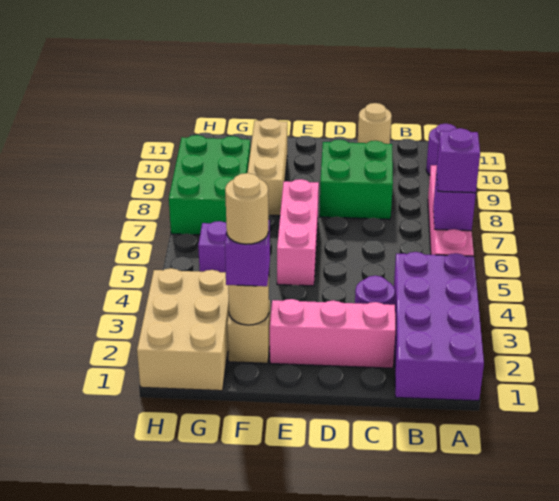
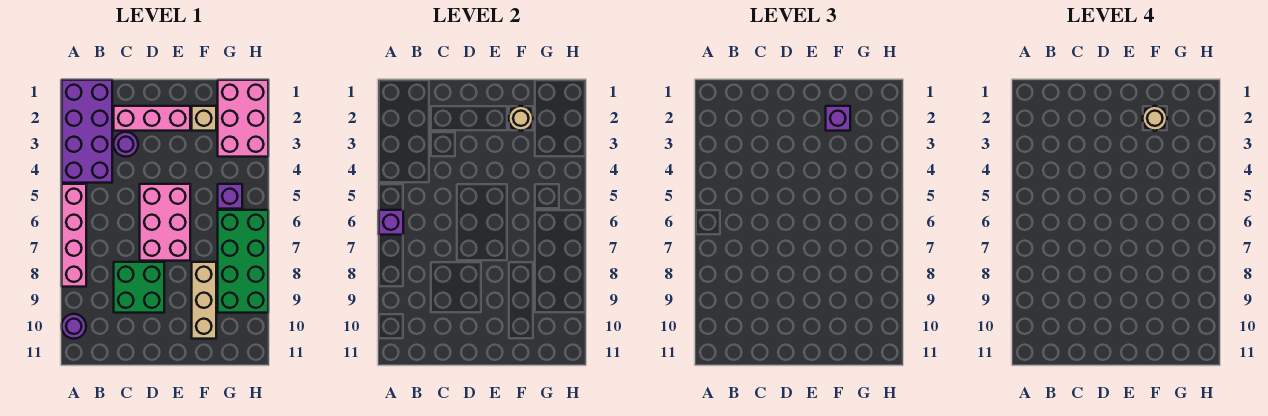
purple brick A6 level 3 -> none
tan round brick C11 level 1 -> none
pink brick E5:E7 level 1 -> pink brick D5:E7 level 1
tan brick G1:H3 level 1 -> pink brick G1:H3 level 1
green brick G7:H9 level 1 -> green brick G6:H9 level 1

